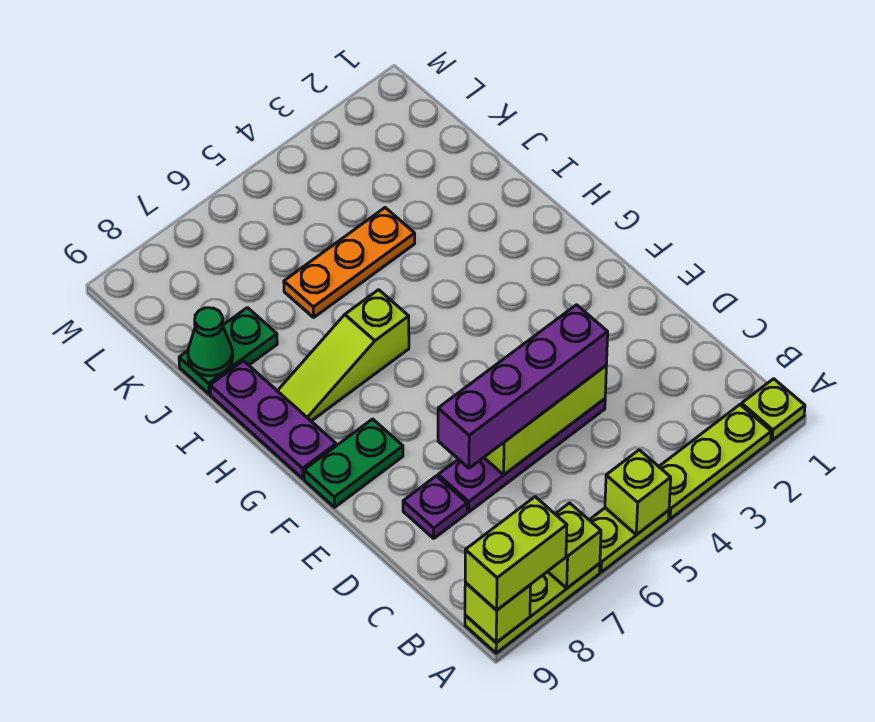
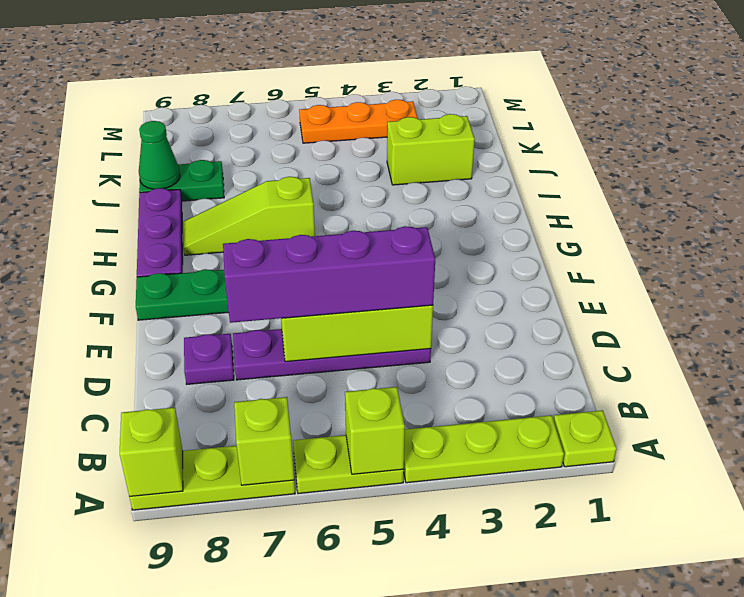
lime brick A8:A9 level 3 -> lime brick J2:J3 level 1
orange plate J4:J6 level 1 -> orange plate L3:L5 level 1

